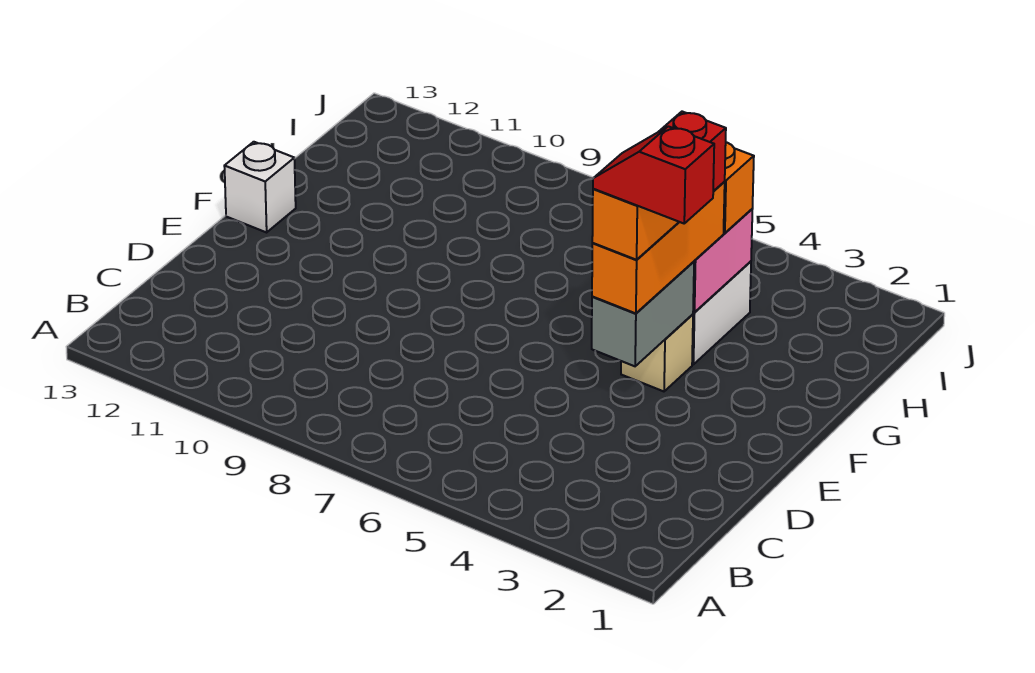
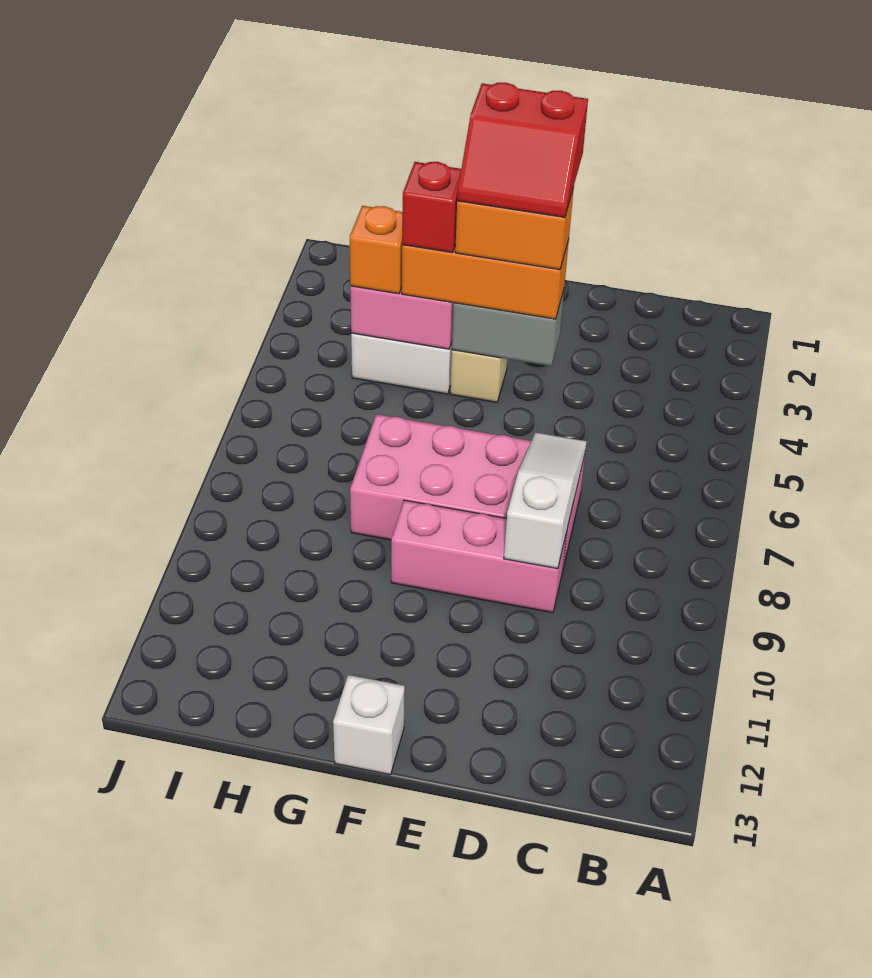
none -> pink brick D7:G8 level 1
none -> white slope D7:D9 level 2 top 9
none -> pink brick D9:F9 level 1
red slope E3:E4 level 5 top 3 -> red slope E3:F4 level 5 top 3

